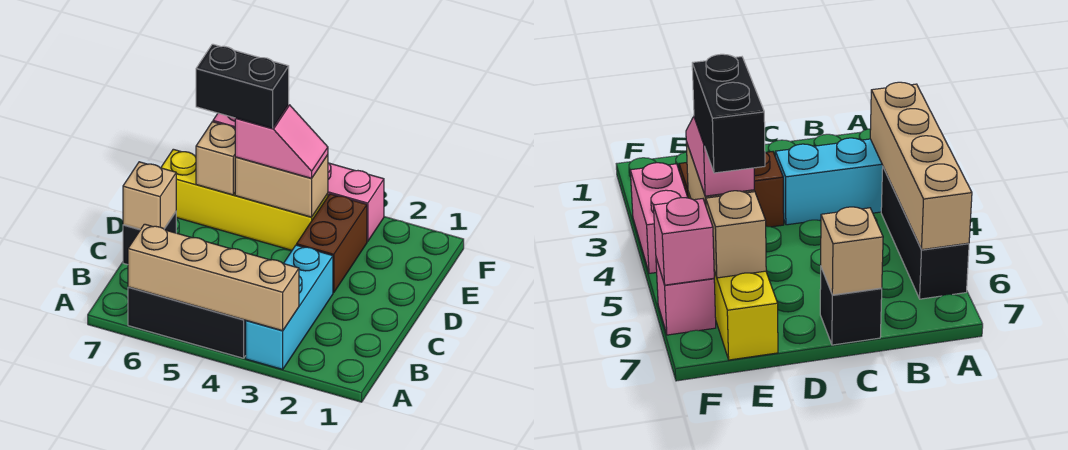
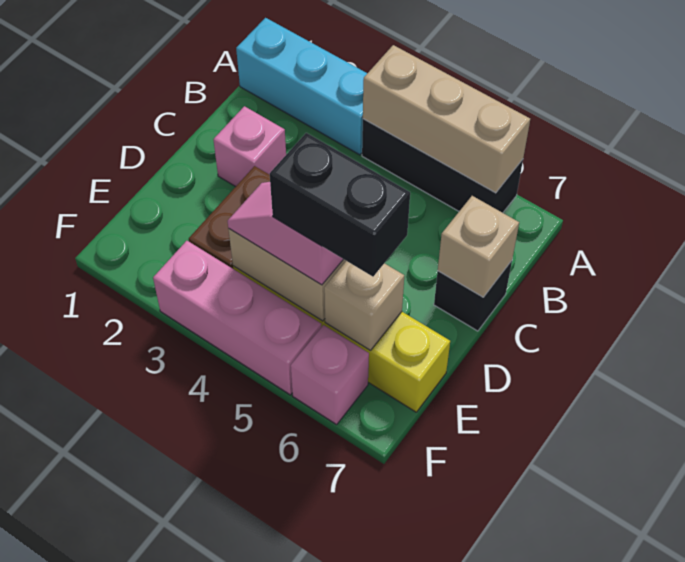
cyan brick A3:C3 level 1 -> cyan brick A1:A3 level 1
tan brick A3:A6 level 2 -> tan brick A4:A6 level 2
pink brick F3:F4 level 1 -> pink brick F3:F5 level 1
pink brick F6 level 2 -> pink brick C2 level 1

